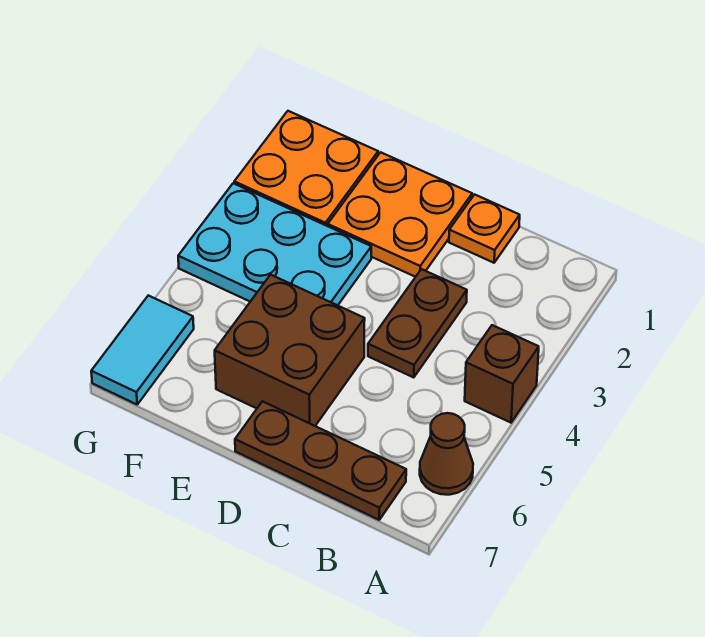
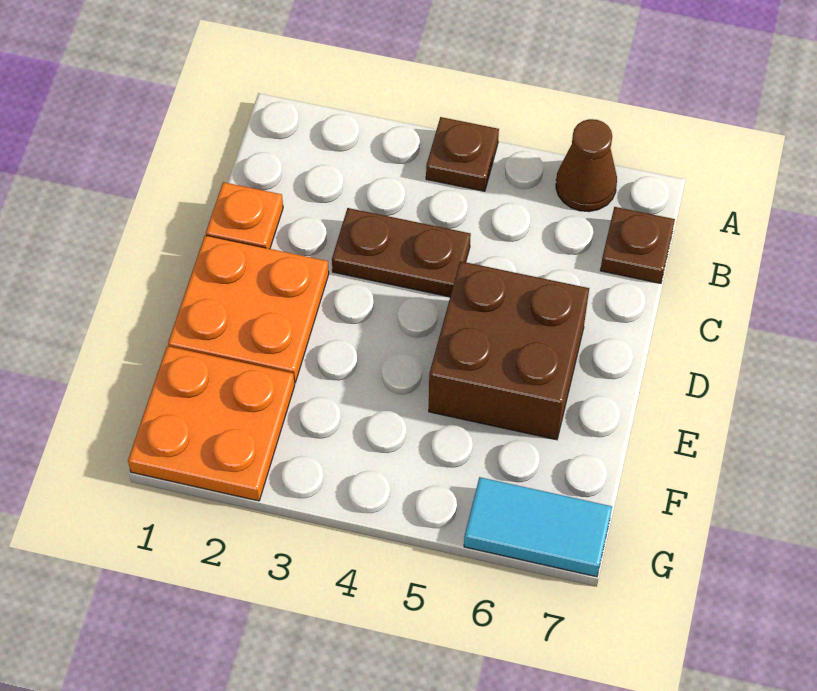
brown brick A4 level 1 -> brown plate A4 level 1
brown plate B7:D7 level 1 -> brown plate B7 level 1
cyan plate E3:G4 level 1 -> none

